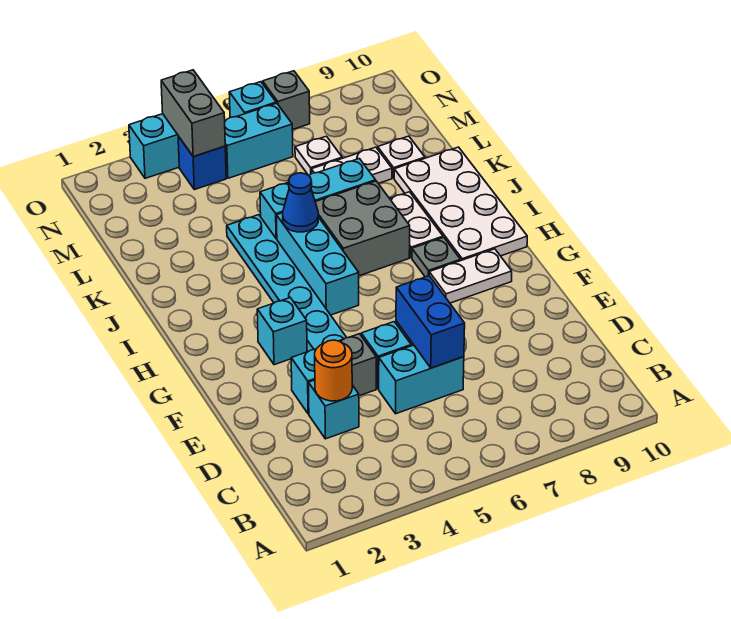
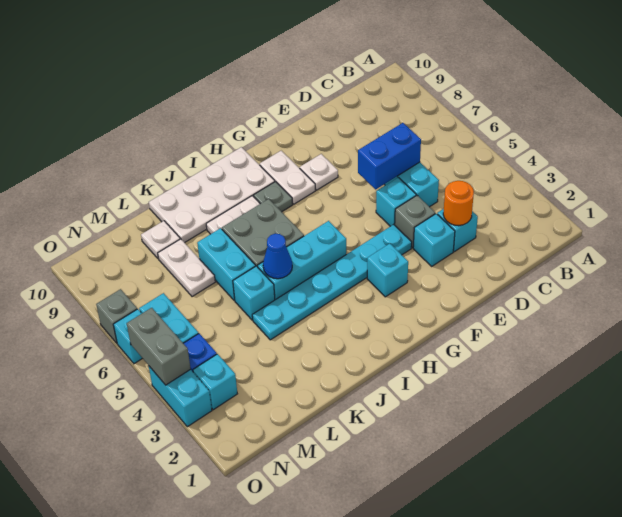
white plate M7 level 1 -> white plate F8 level 1
none -> cyan brick N3 level 1
grey brick N4:O4 level 2 -> grey brick O4:O5 level 2

